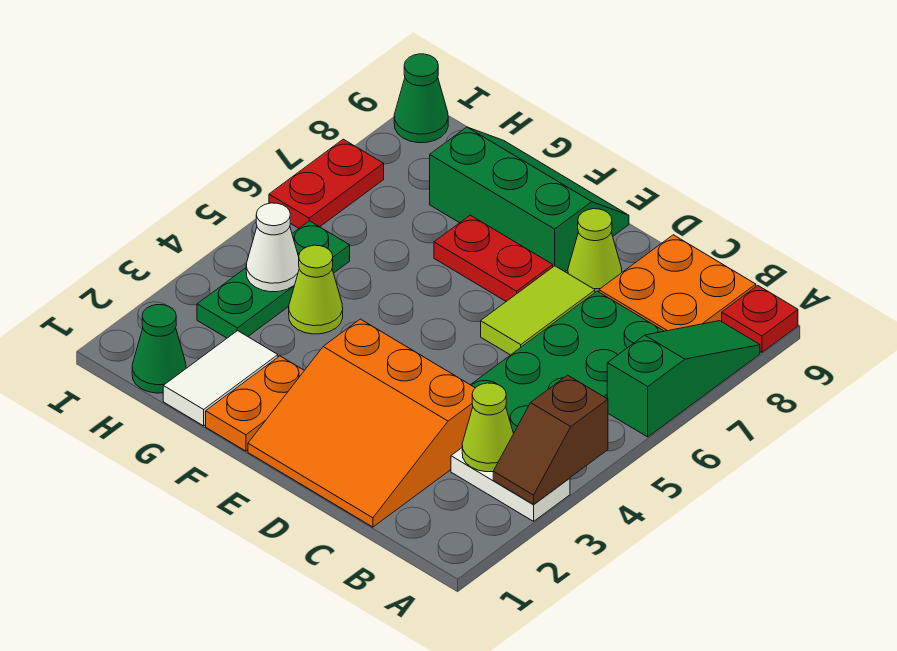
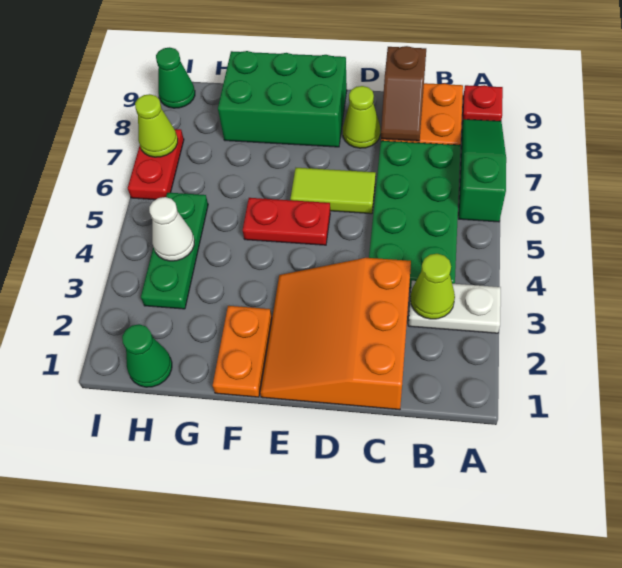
brown slope A3:A4 level 2 top 4 -> brown slope C8:C9 level 2 top 9
orange slope C1:E3 level 1 top 3 -> orange slope C1:E3 level 1 top C
lime tile D6:D7 level 1 -> lime tile D6:E6 level 1
red plate E7:F7 level 1 -> red plate E5:F5 level 1
green slope E8:G9 level 1 top 8 -> green brick E8:G9 level 1
white tile G1:G2 level 1 -> none
lime cone G4 level 1 -> lime cone I7 level 2

